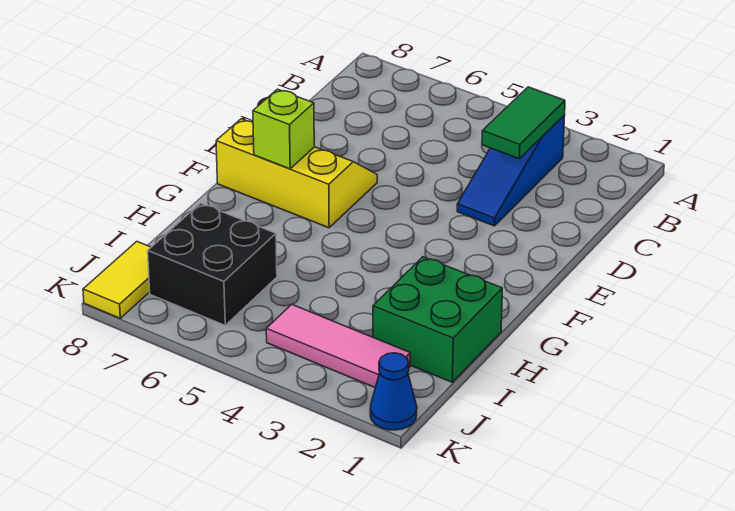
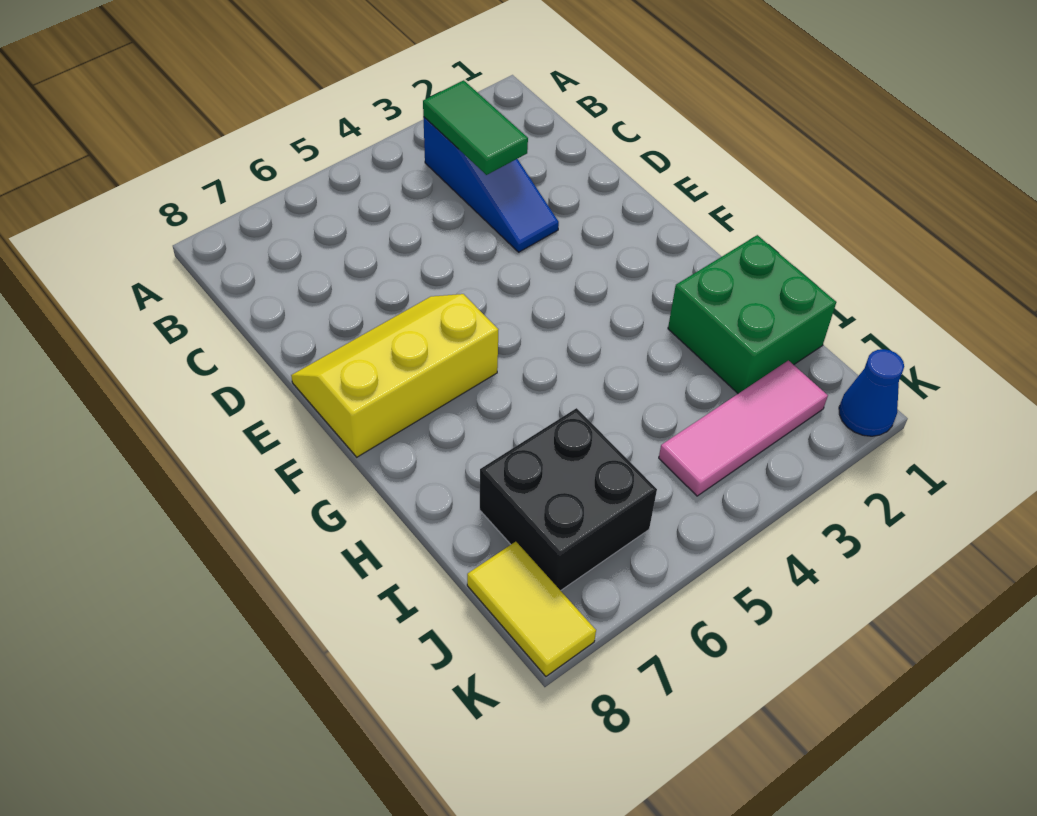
lime brick F7 level 2 -> none

